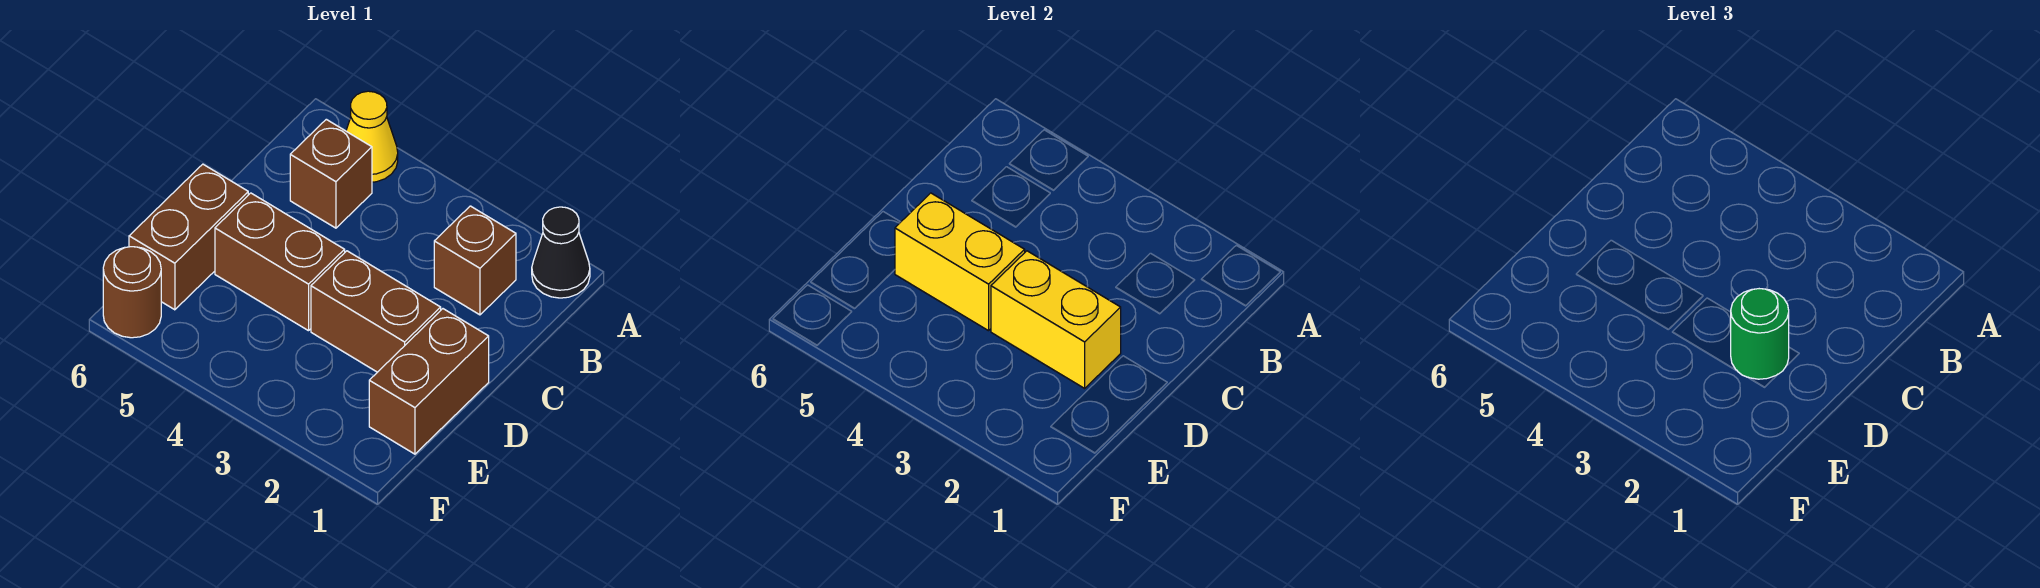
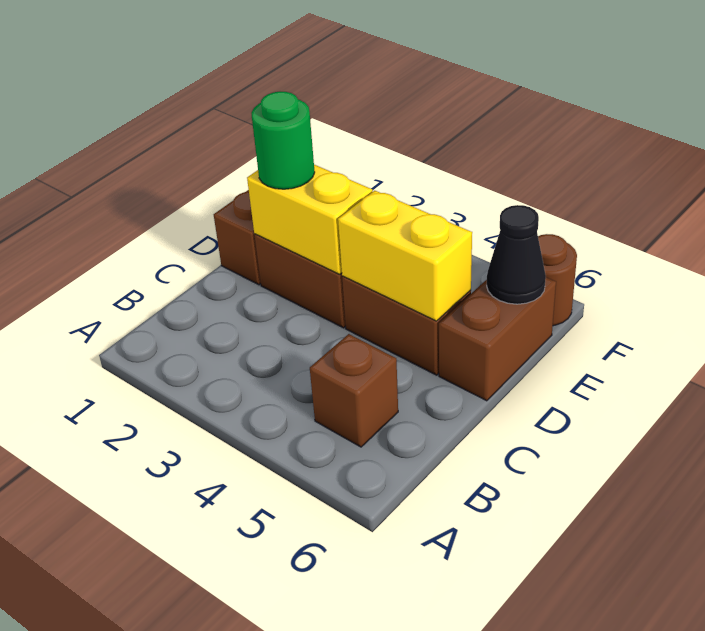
black cone A1 level 1 -> black cone E6 level 2
yellow cone A5 level 1 -> none
brown brick B2 level 1 -> none

